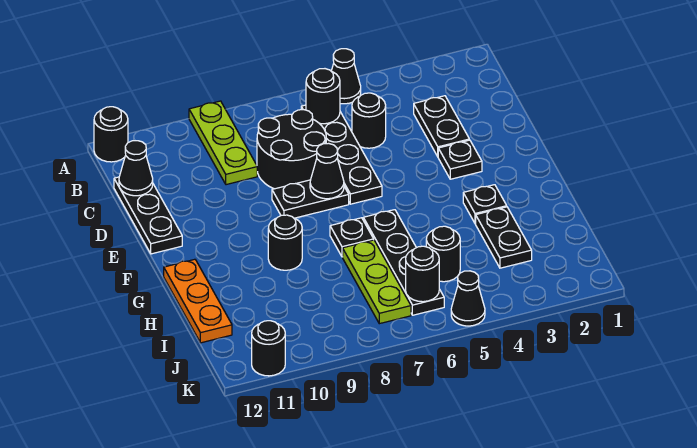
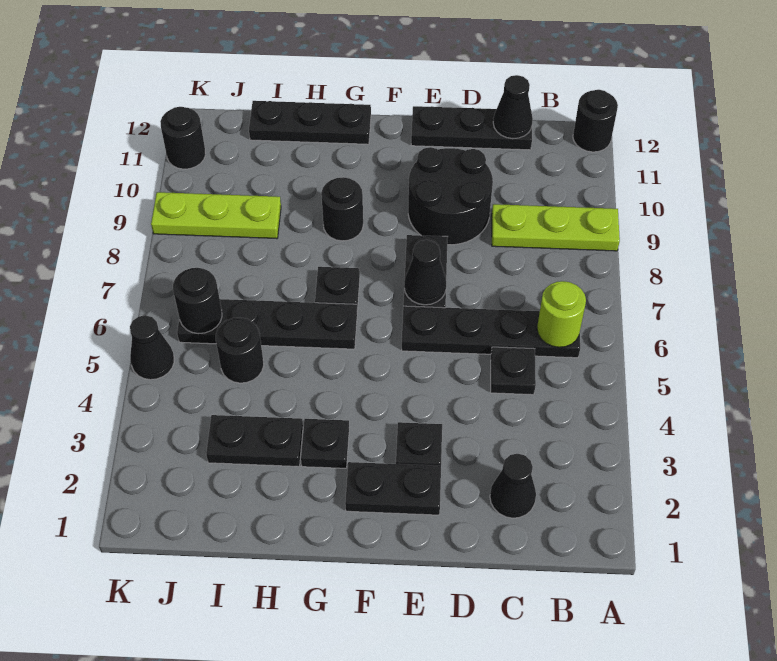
black cone A5 level 1 -> black cone C2 level 1
black round brick B6 level 2 -> lime round brick B6 level 2
black plate C3:D3 level 1 -> black plate E2:F2 level 1
black round brick C5 level 1 -> black plate C5 level 1
black round brick C7:D8 level 1 -> black round brick D9:E10 level 1
orange plate G12:I12 level 1 -> black plate G12:I12 level 1
lime plate H7:J7 level 1 -> lime plate I9:K9 level 1

